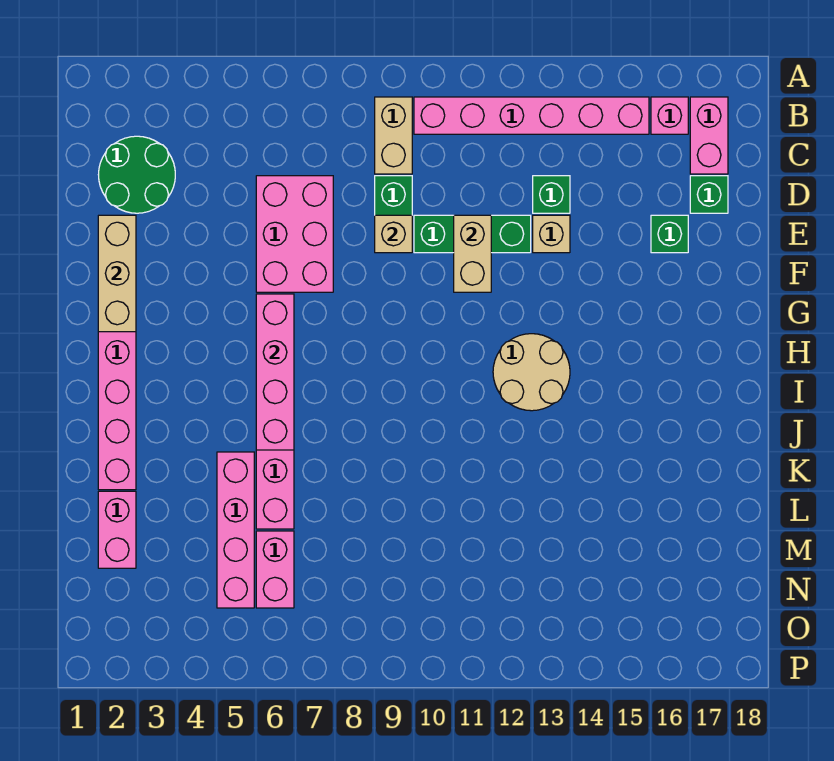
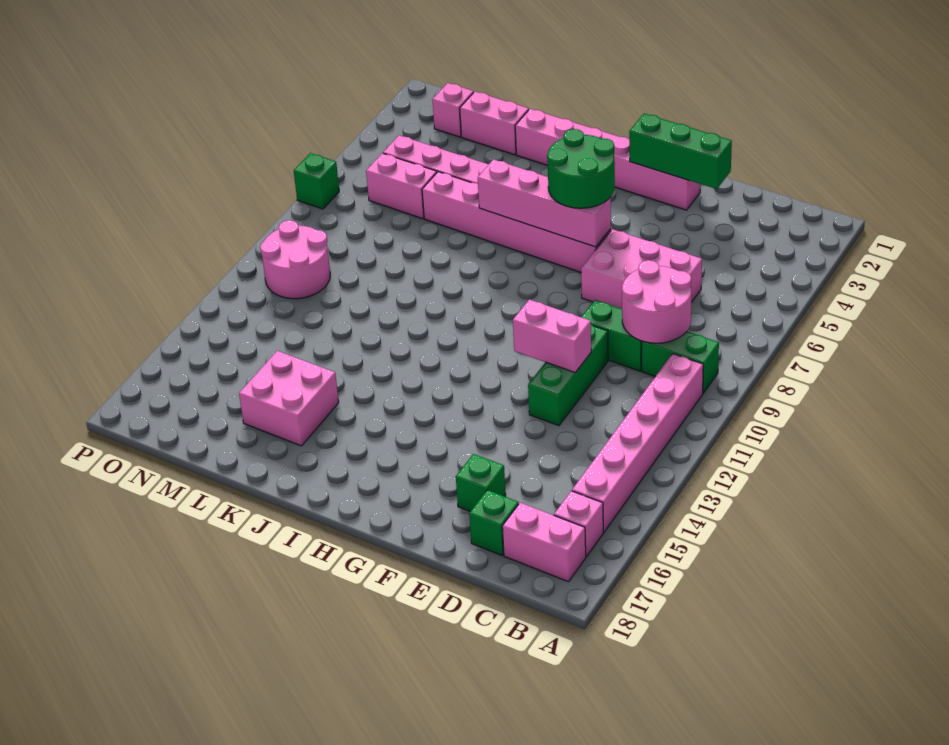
tan brick B9:C9 level 1 -> green brick B9:C9 level 1
green round brick C2:D3 level 1 -> green round brick G5:H6 level 3
none -> pink round brick C8:D9 level 2
green brick D13 level 1 -> green brick P7 level 1
tan brick E2:G2 level 2 -> green brick E2:G2 level 2
tan brick E9 level 2 -> none
tan brick E11:F11 level 2 -> pink brick E11:F11 level 2
tan brick E13 level 1 -> none
tan round brick H12:I13 level 1 -> none
none -> pink brick K15:L16 level 1
none -> pink brick N2 level 1
none -> pink round brick N10:O11 level 1

